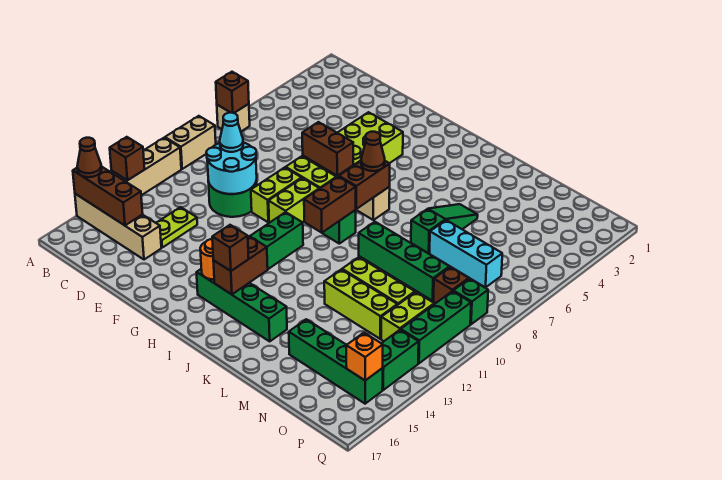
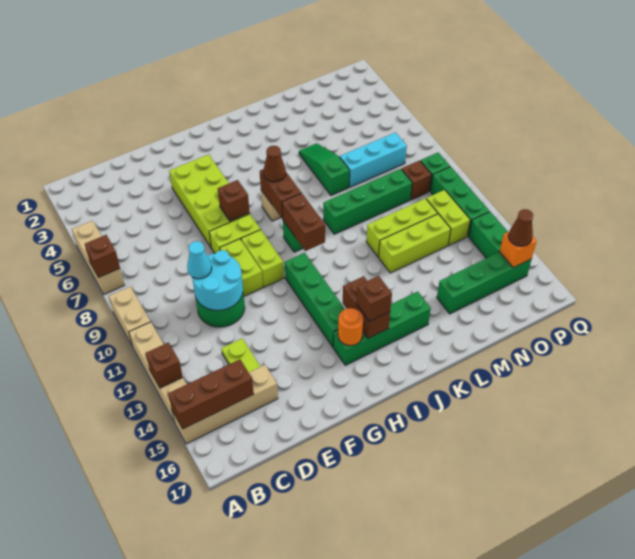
tan brick A7 level 1 -> tan brick A5:A7 level 1
brown cone A15 level 3 -> brown cone P15 level 3
brown brick F7:G7 level 2 -> brown brick G7 level 2

